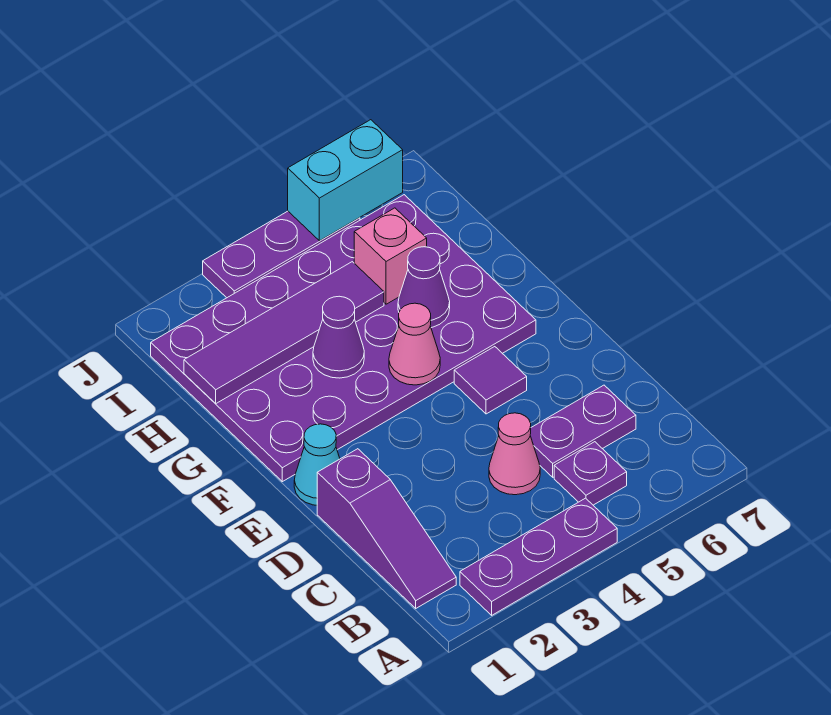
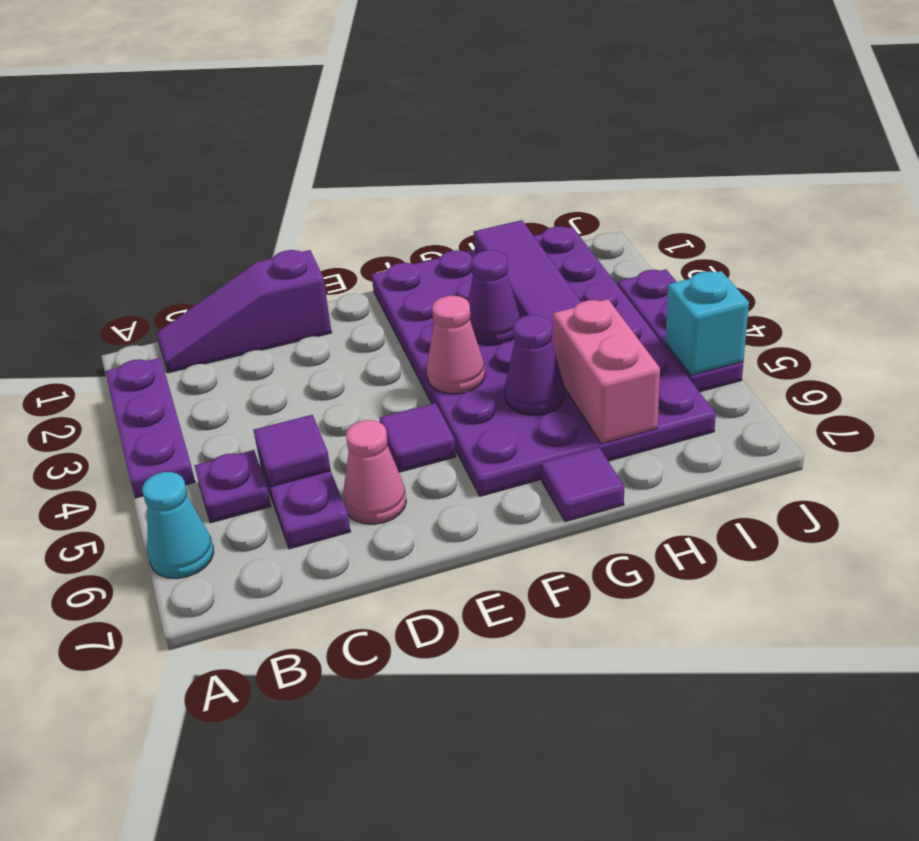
pink cone C4 level 1 -> pink cone D6 level 1
none -> purple tile C5 level 2
cyan cone E1 level 1 -> cyan cone A6 level 1
none -> purple tile G7 level 1
pink brick H5 level 2 -> pink brick H5:H6 level 2
cyan brick J5:J6 level 2 -> cyan brick J5 level 2

